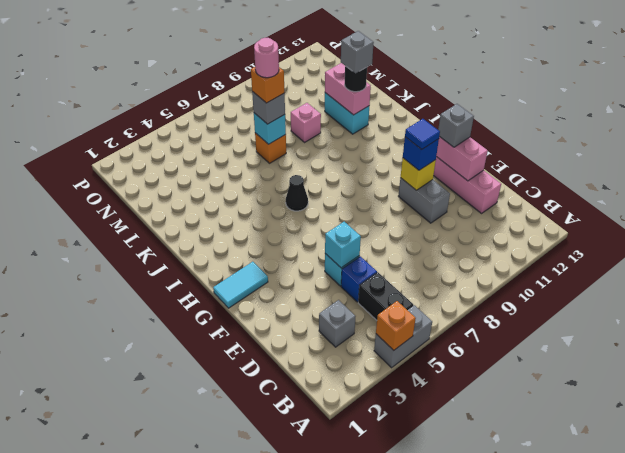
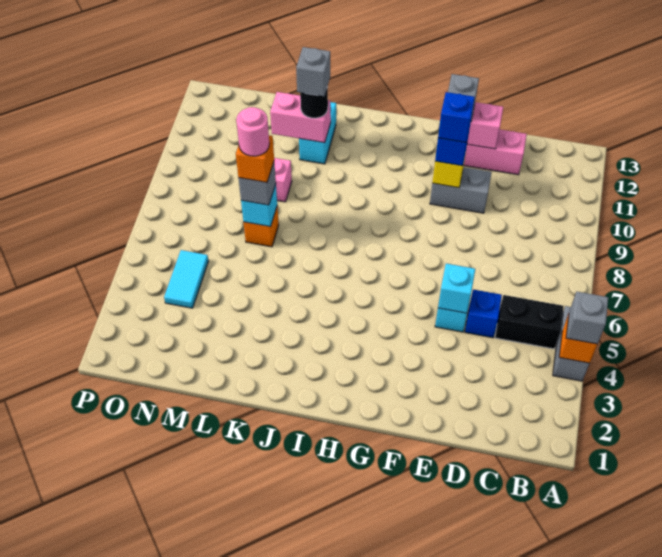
grey brick C3 level 1 -> grey brick A4 level 3
blue tile F10 level 4 -> blue brick F10 level 4
cyan tile G1:G2 level 1 -> cyan tile N4:N5 level 1
black cone I6 level 1 -> none
cyan brick K11:L11 level 1 -> cyan brick K11:K12 level 1

